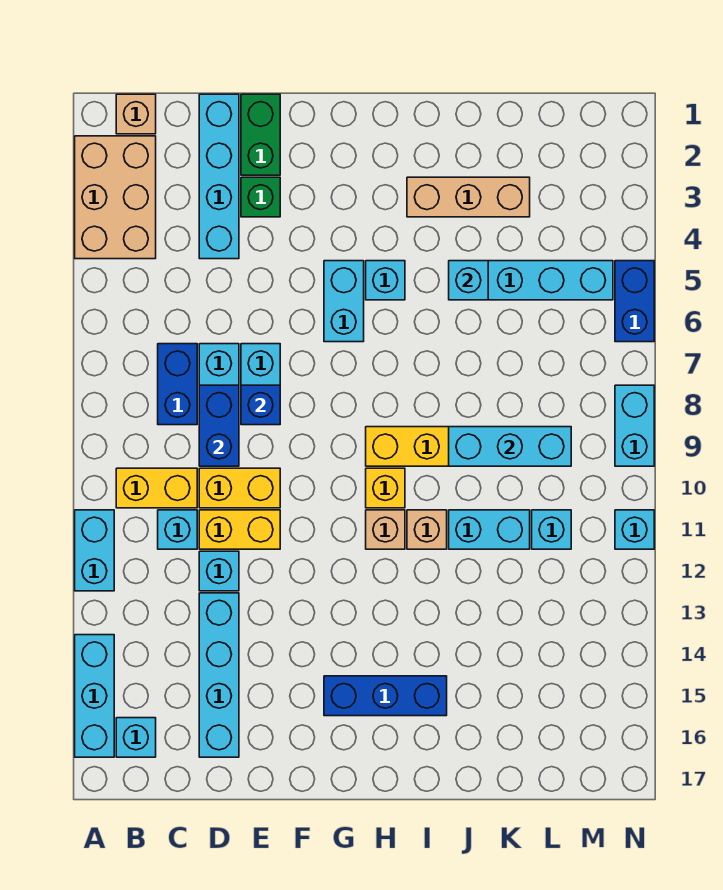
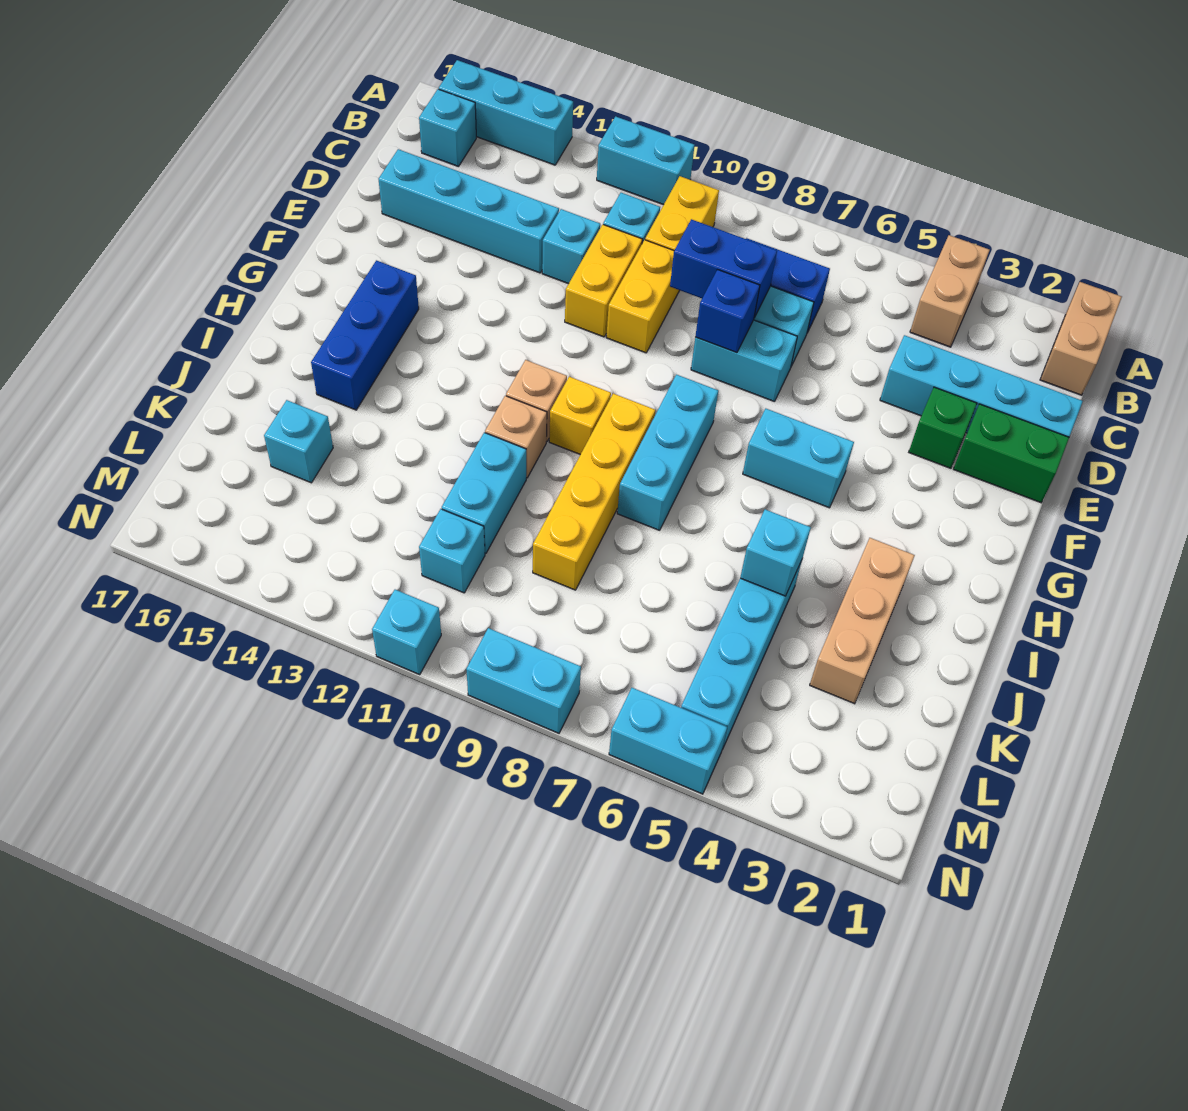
tan brick A2:B4 level 1 -> tan brick A4:B4 level 1
tan brick B1 level 1 -> tan brick A1:B1 level 1
cyan brick H5 level 1 -> cyan brick K15 level 1
cyan brick J9:L9 level 2 -> cyan brick G8:I8 level 1
blue brick N5:N6 level 1 -> cyan brick N5:N6 level 1

